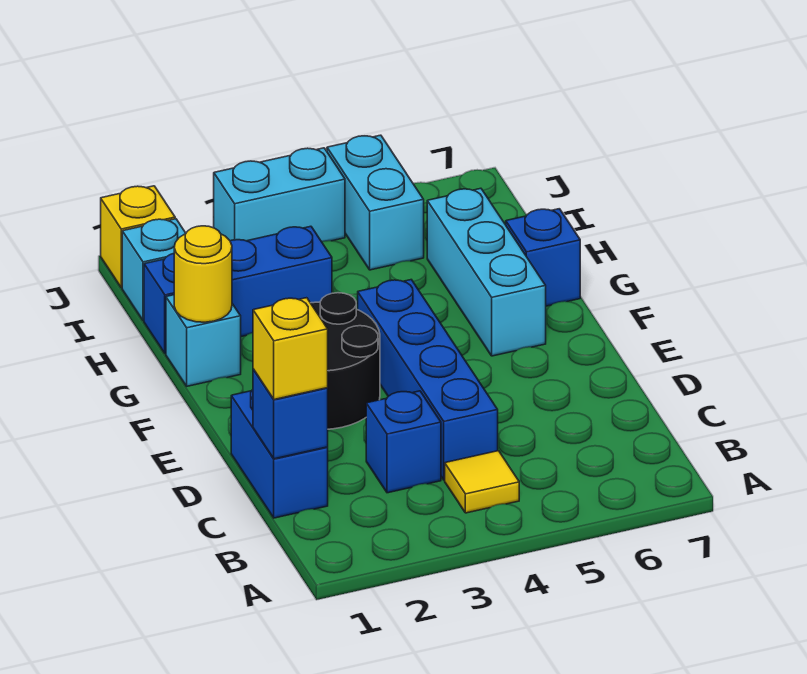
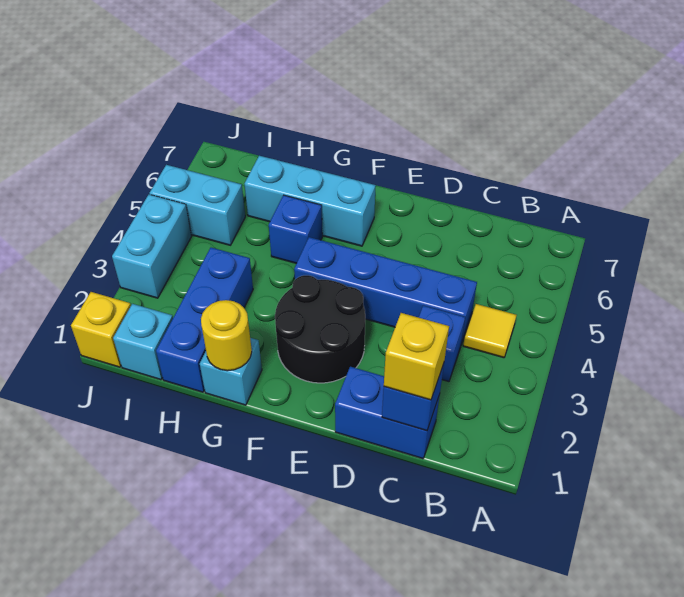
blue brick G7 level 1 -> blue brick G5 level 1

